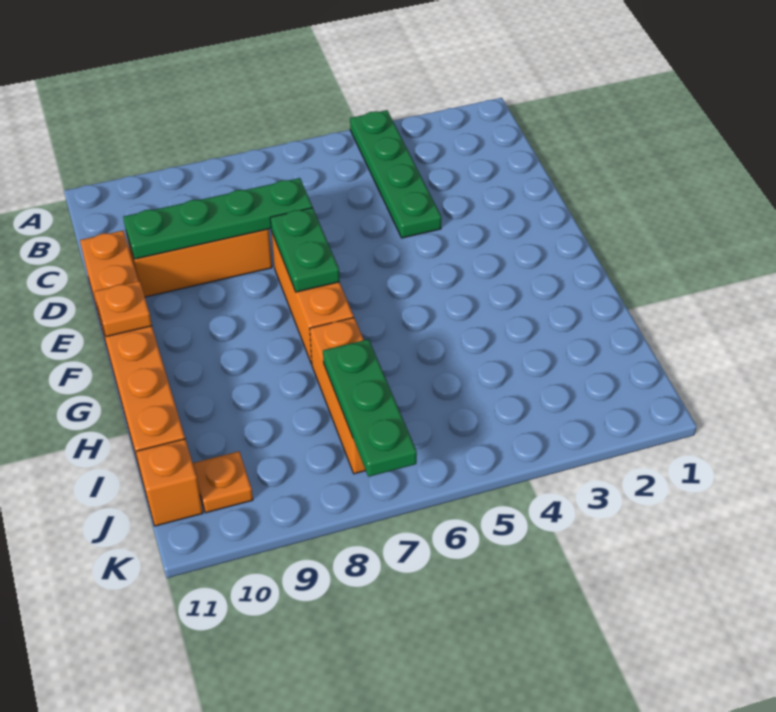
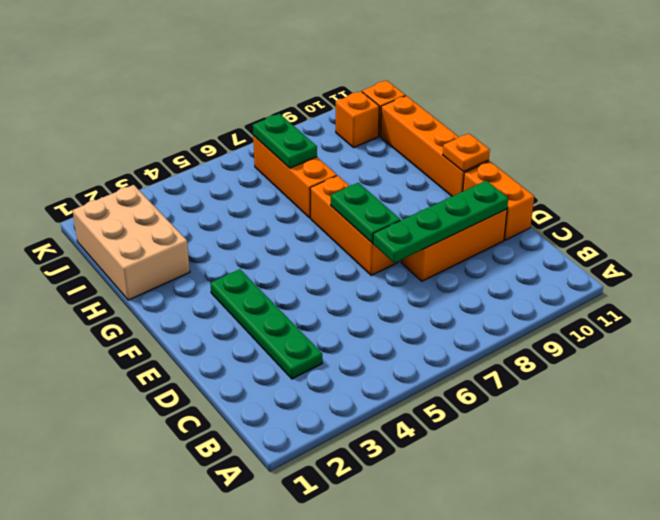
green plate A4:D4 level 1 -> green plate C3:F3 level 1
none -> tan brick H1:J2 level 1
green plate I7:K7 level 2 -> green plate I7:J7 level 2
orange plate J10 level 1 -> orange brick J10 level 1

